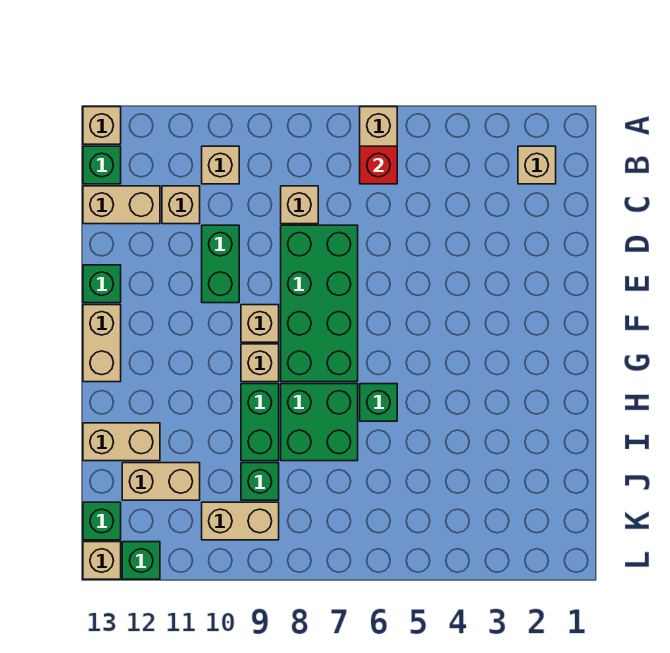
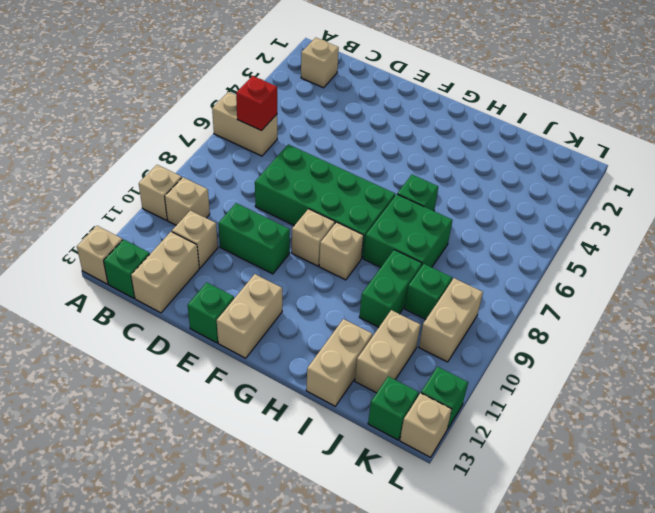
tan brick C8 level 1 -> tan brick A10 level 1
tan brick F13:G13 level 1 -> tan brick F12:F13 level 1
green brick H9:I9 level 1 -> green brick I9:I10 level 1

